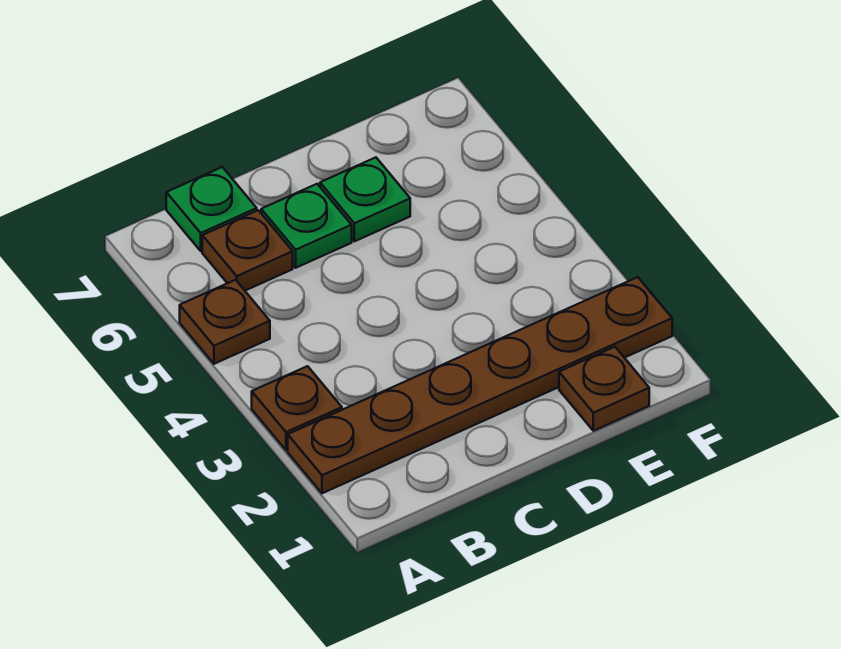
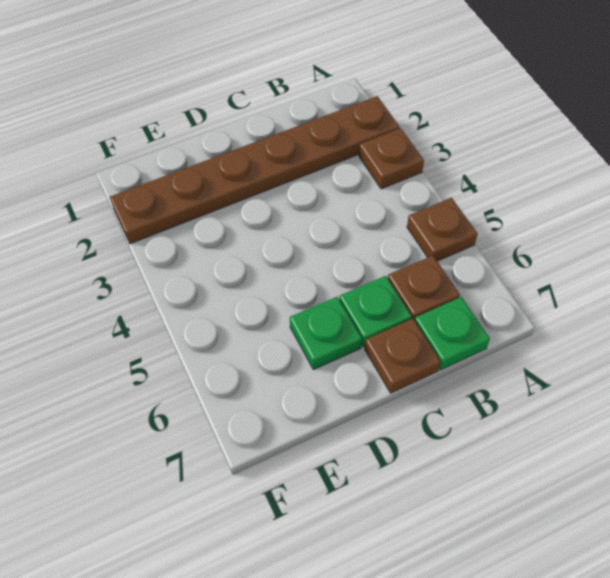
brown plate E1 level 1 -> brown plate C7 level 1

